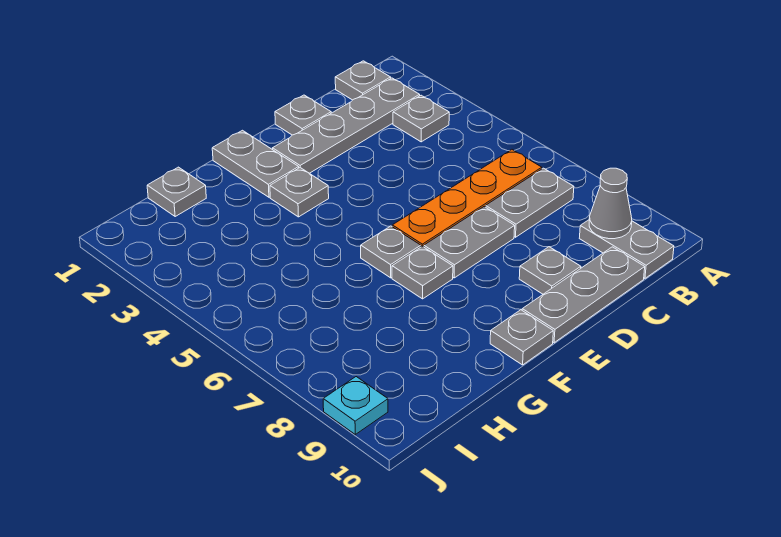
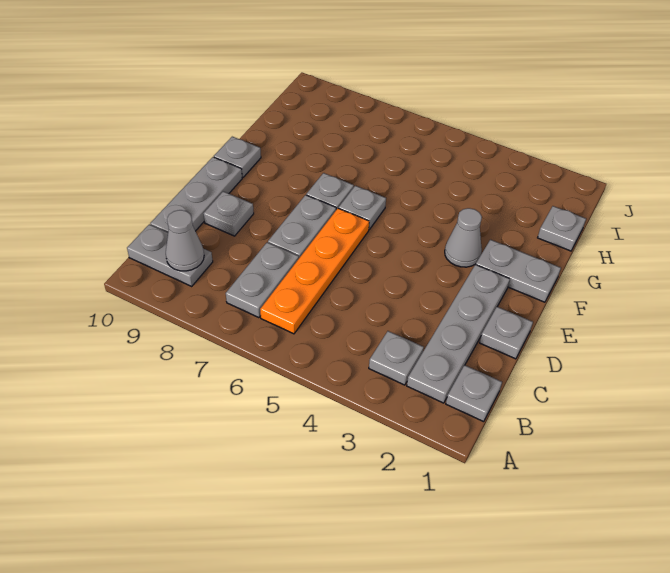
grey plate F3 level 1 -> grey cone F3 level 1
cyan plate J9 level 1 -> none

